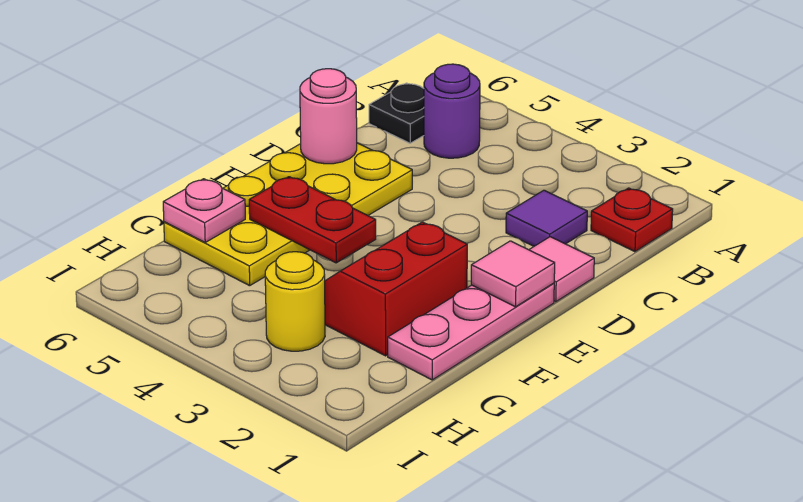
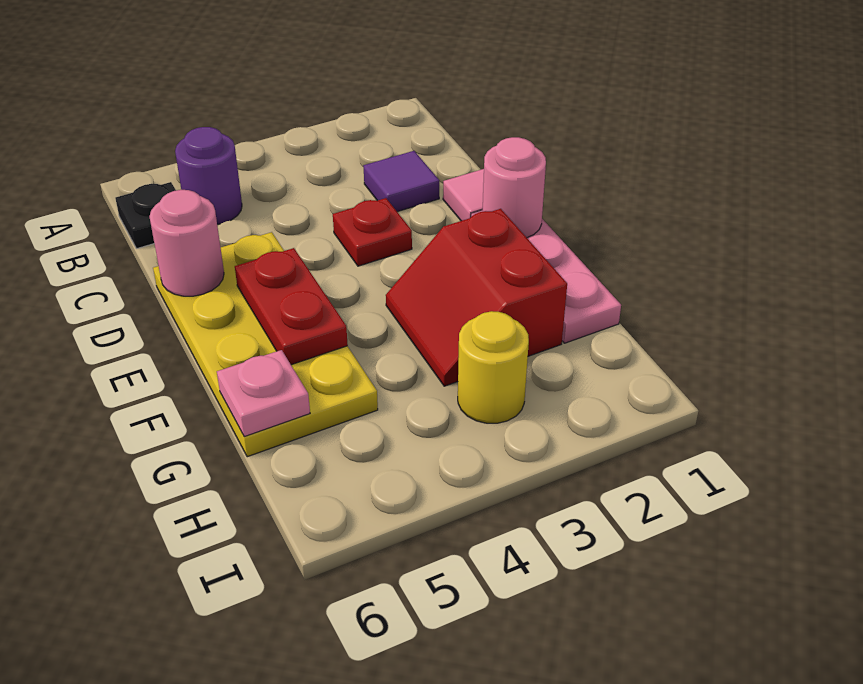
red plate B1 level 1 -> red plate D3 level 1
pink tile E1 level 2 -> pink round brick E1 level 2
red plate F4:F5 level 2 -> red plate E5:F5 level 2

